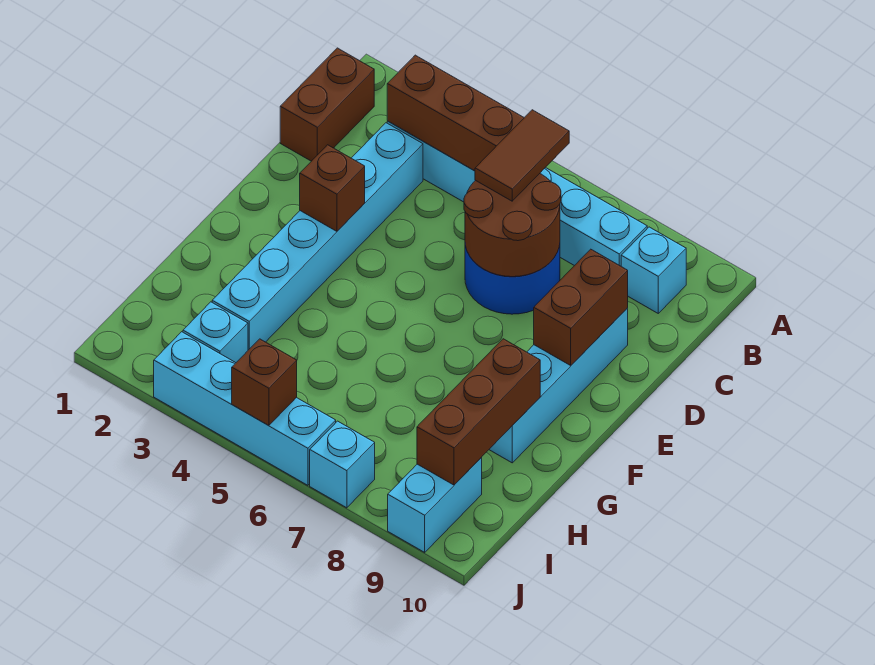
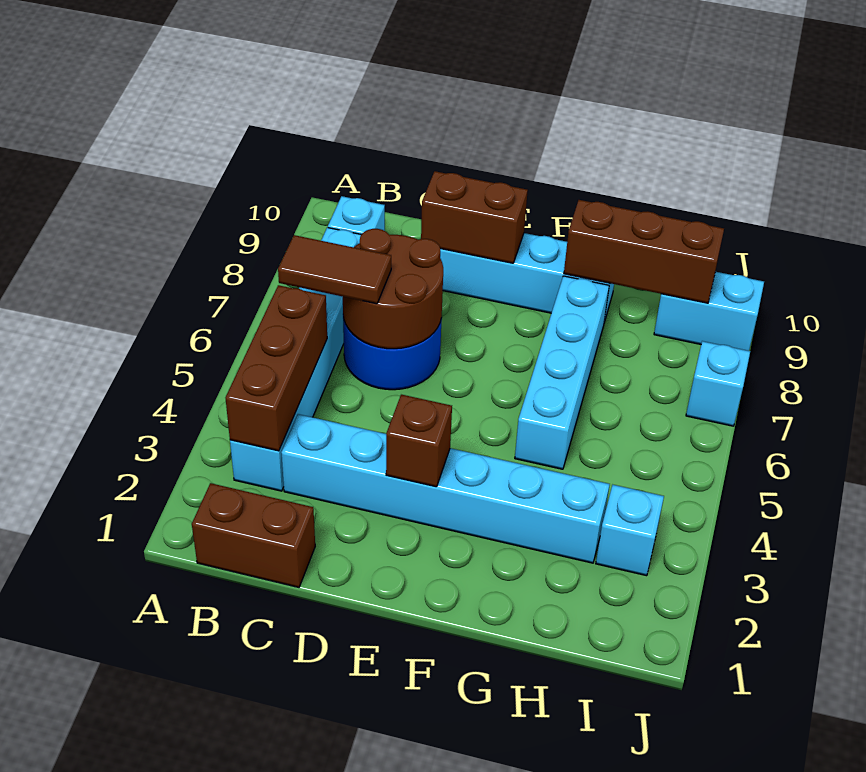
cyan brick J3:J6 level 1 -> cyan brick G5:G8 level 1
brown brick J5 level 2 -> none

